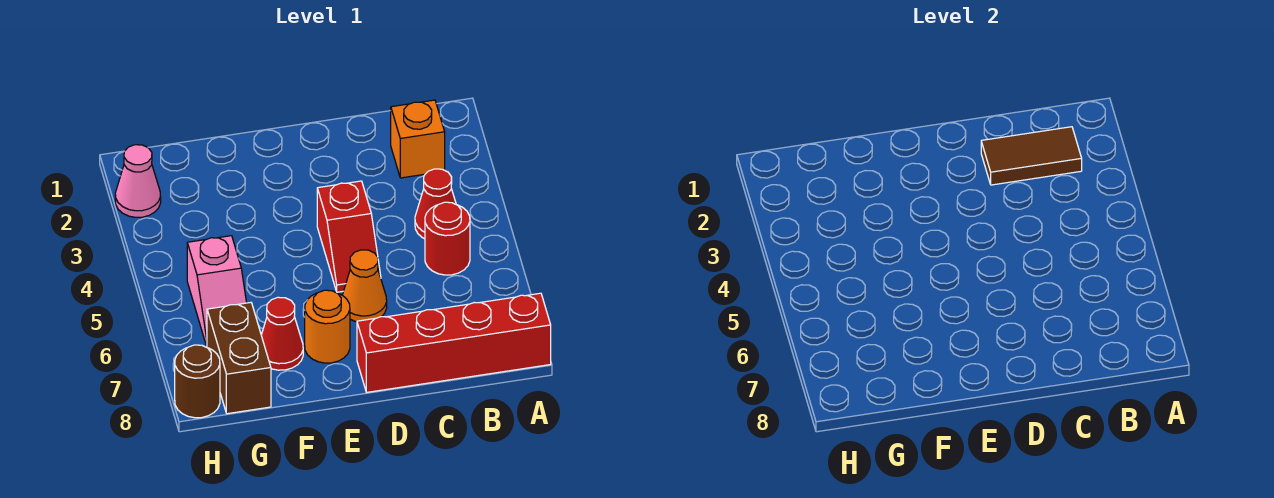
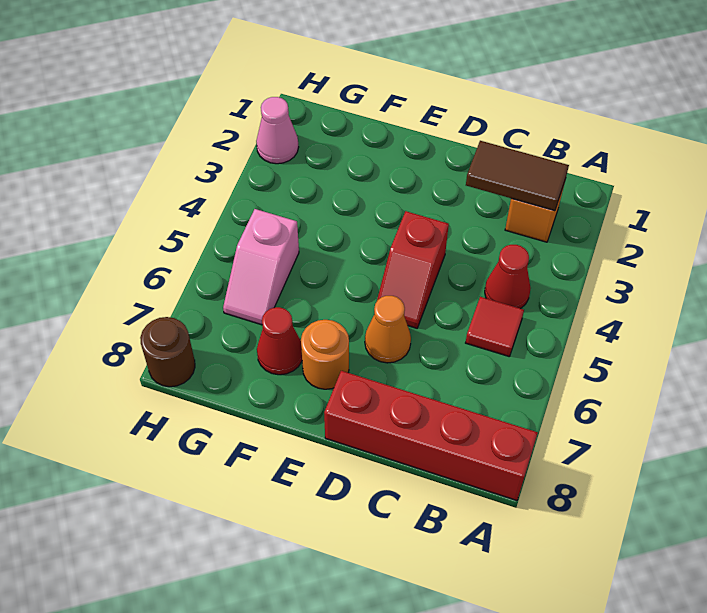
red round brick B5 level 1 -> red tile B5 level 1
brown brick G7:G8 level 1 -> none

